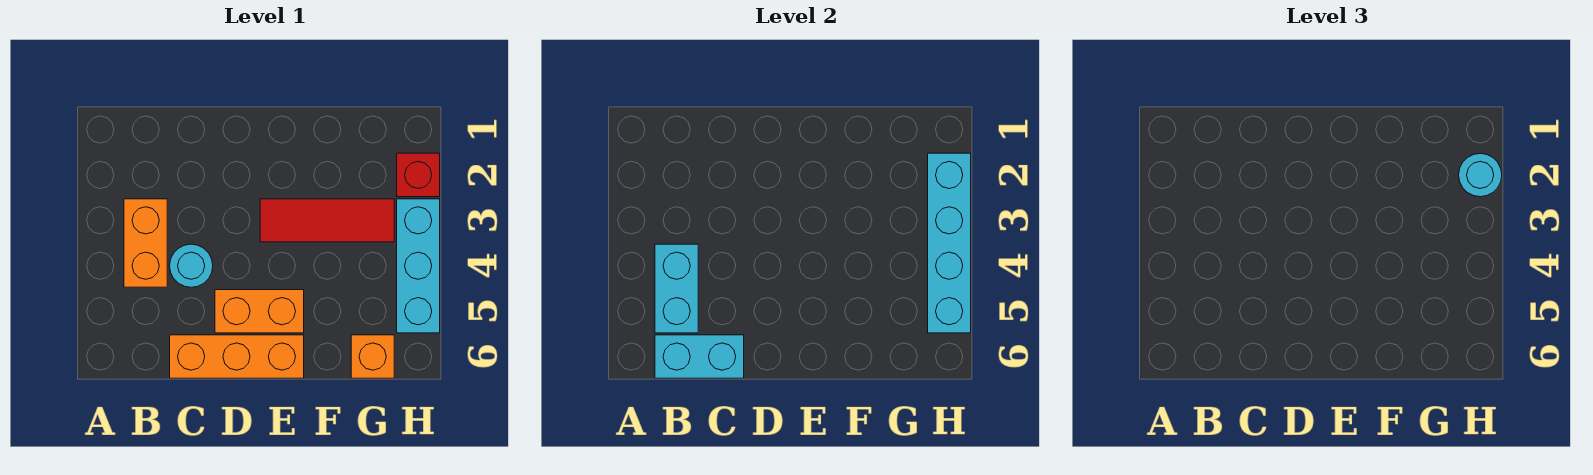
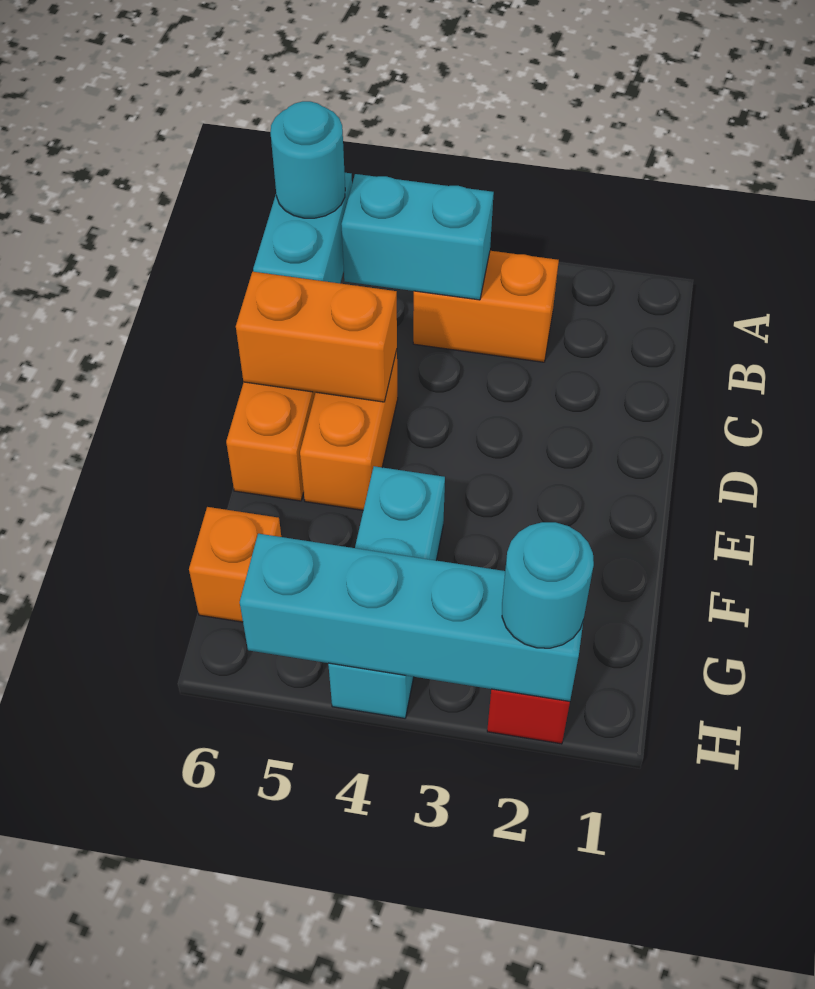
cyan round brick C4 level 1 -> cyan round brick B6 level 3
none -> orange brick D5:D6 level 2
red tile E3:G3 level 1 -> none
cyan brick H3:H5 level 1 -> cyan brick F4:H4 level 1

